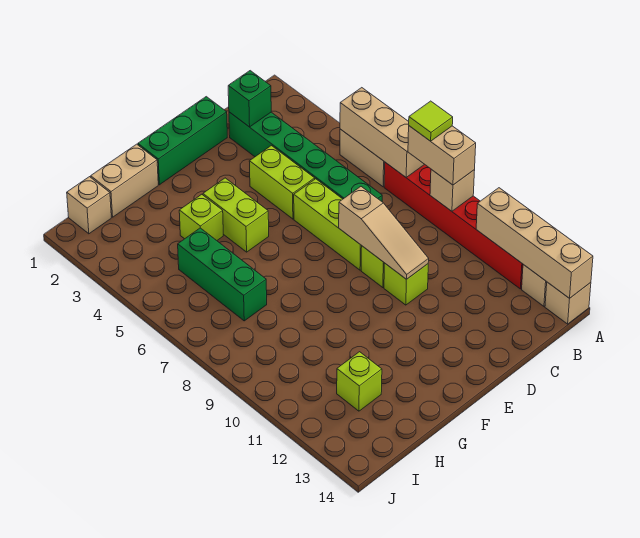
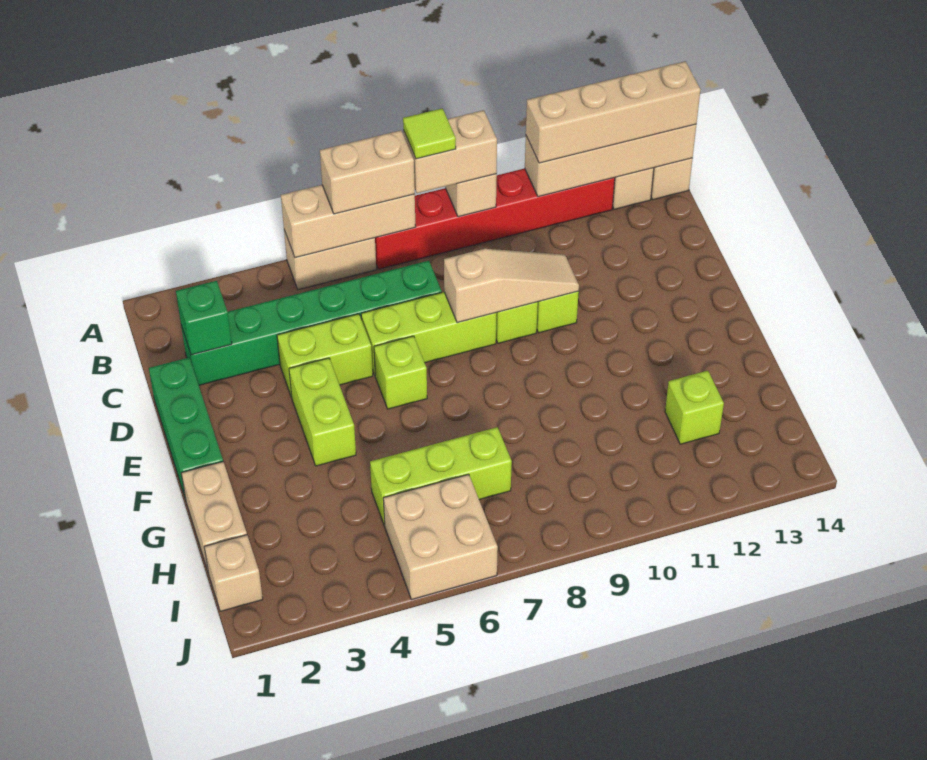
none -> tan brick A6:A7 level 3
none -> tan brick A11:A14 level 3
lime brick F4:F5 level 1 -> lime brick E4:F4 level 1
lime brick G4 level 1 -> lime brick E6 level 1
green brick H5:H7 level 1 -> lime brick H5:H7 level 1
none -> tan brick I5:J6 level 1

